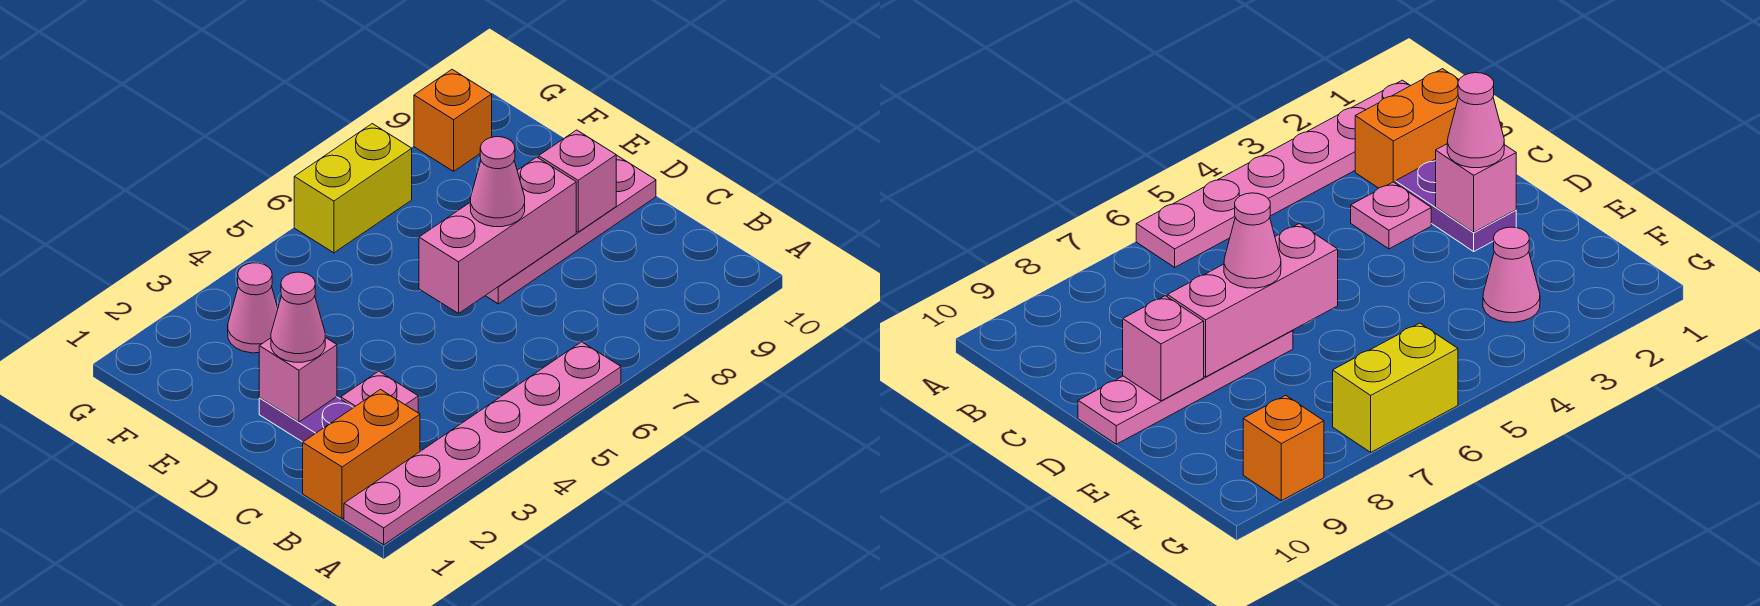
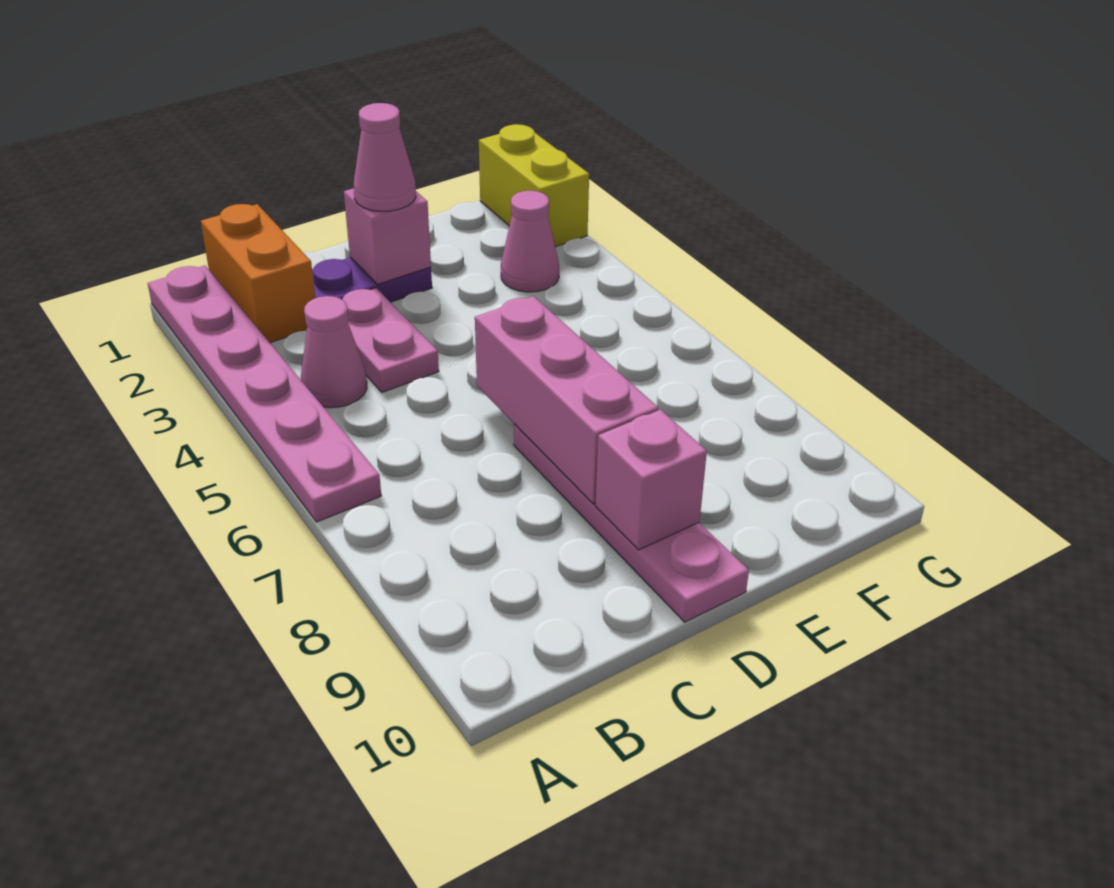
pink plate C3 level 1 -> pink plate C3:C4 level 1
pink cone D7 level 3 -> pink cone B4 level 1
yellow brick G6:G7 level 1 -> yellow brick G1:G2 level 1
orange brick G9 level 1 -> none

